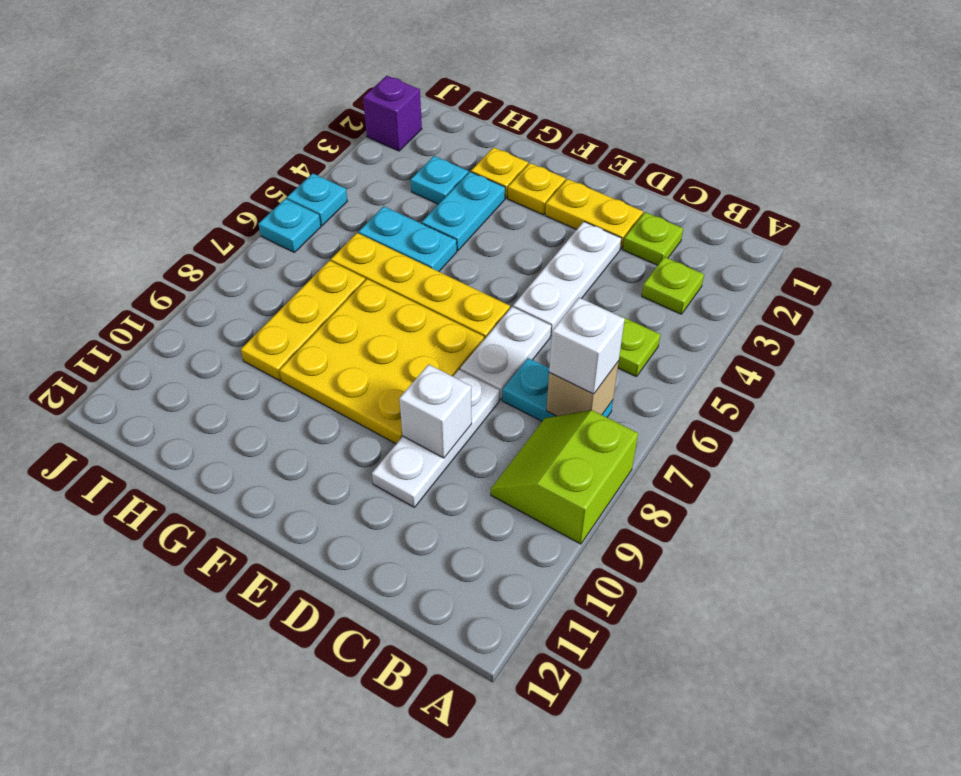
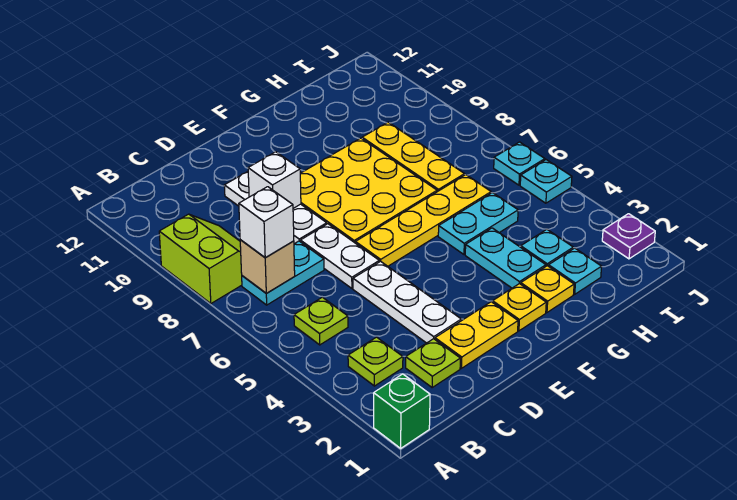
none -> green brick A1 level 1
none -> cyan plate H2 level 1
purple brick J2 level 1 -> purple plate J2 level 1

